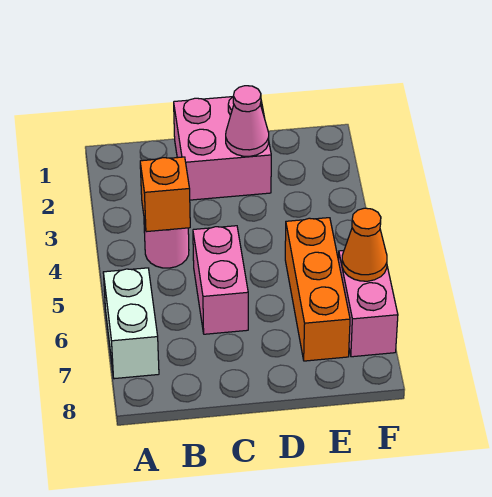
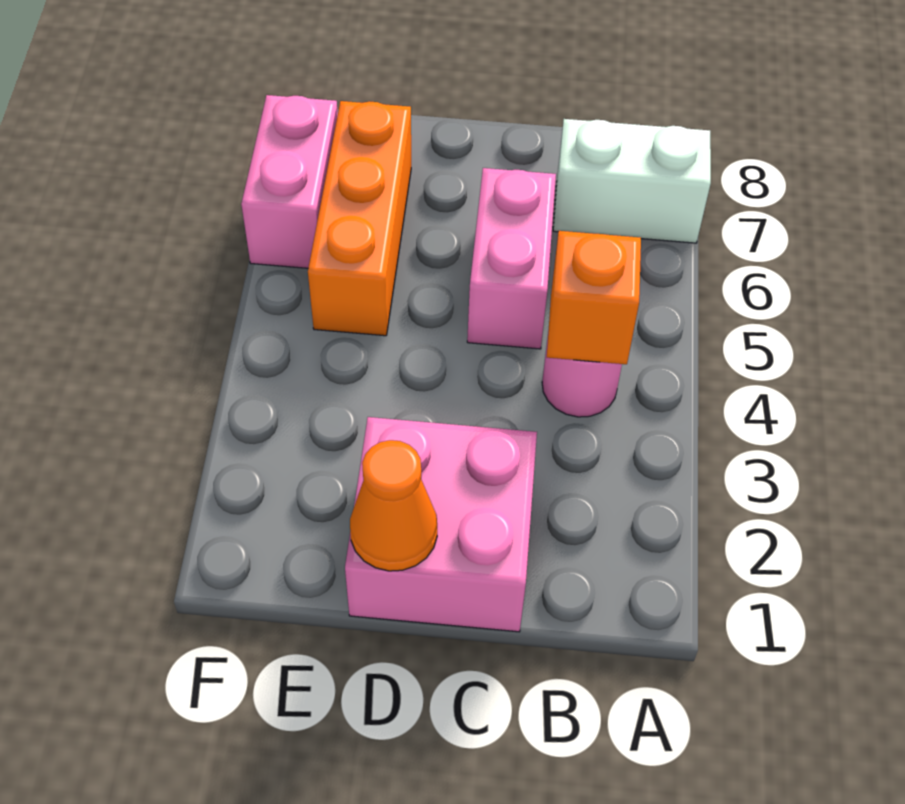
white brick A6:A7 level 1 -> white brick A7:B7 level 1
pink cone D2 level 2 -> none
orange cone F6 level 2 -> orange cone D1 level 2

